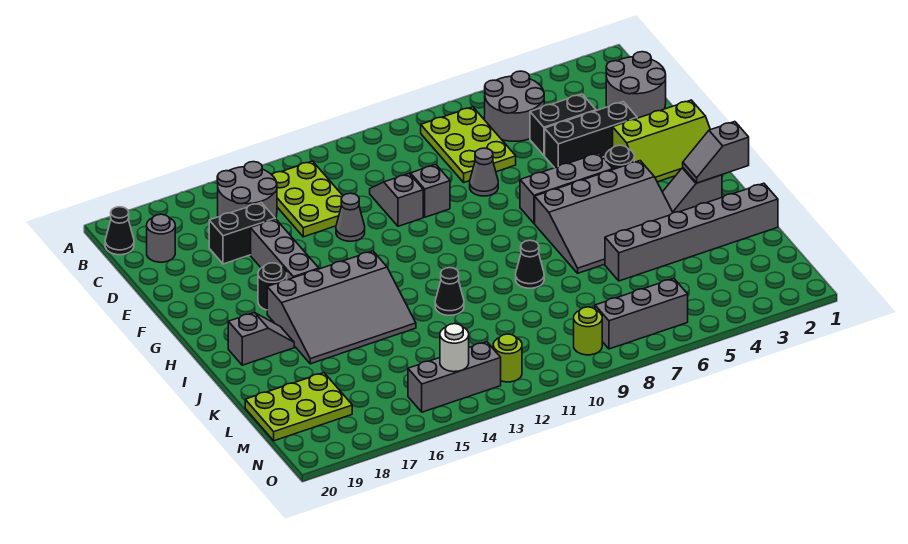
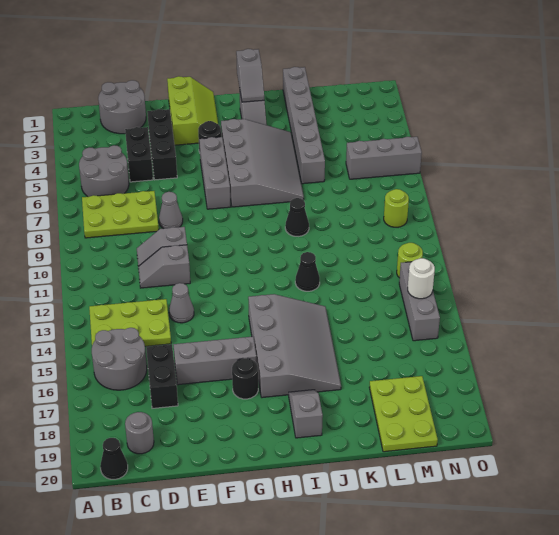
grey brick N6:N8 level 1 -> grey brick M6:O6 level 1

